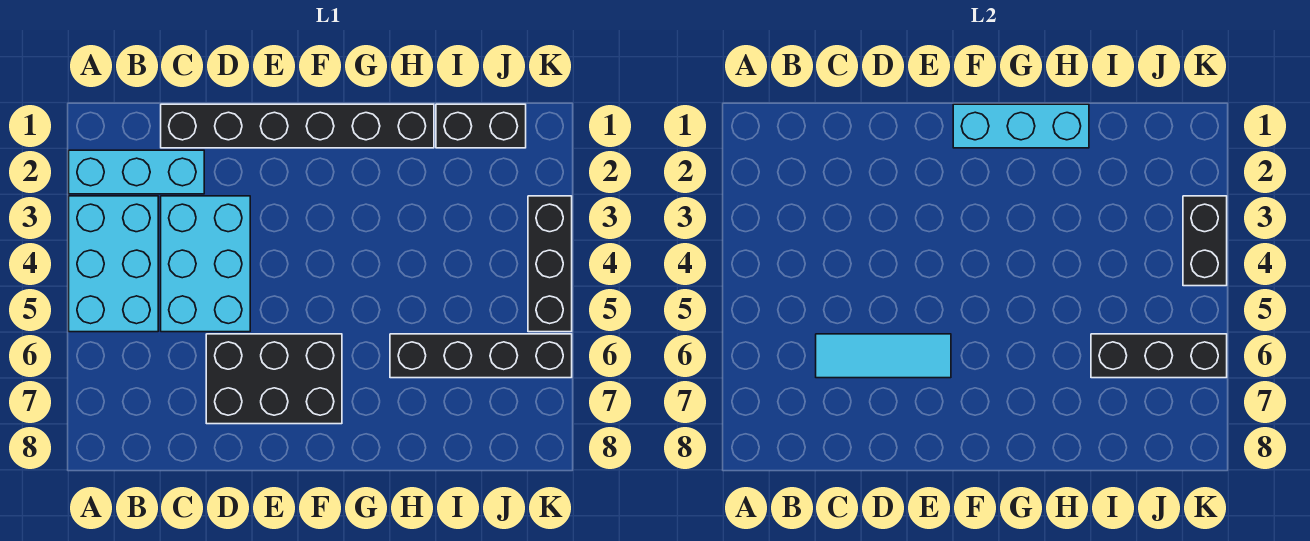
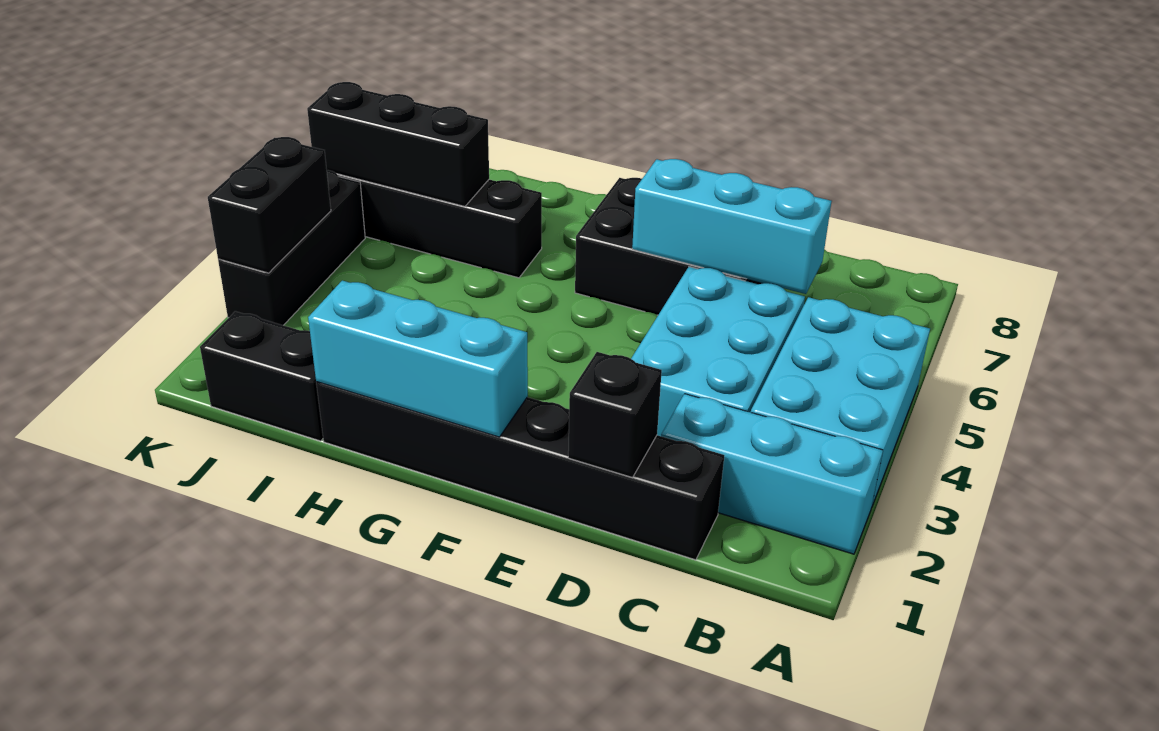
cyan tile C6:E6 level 2 -> cyan brick C6:E6 level 2
none -> black brick D1 level 2

